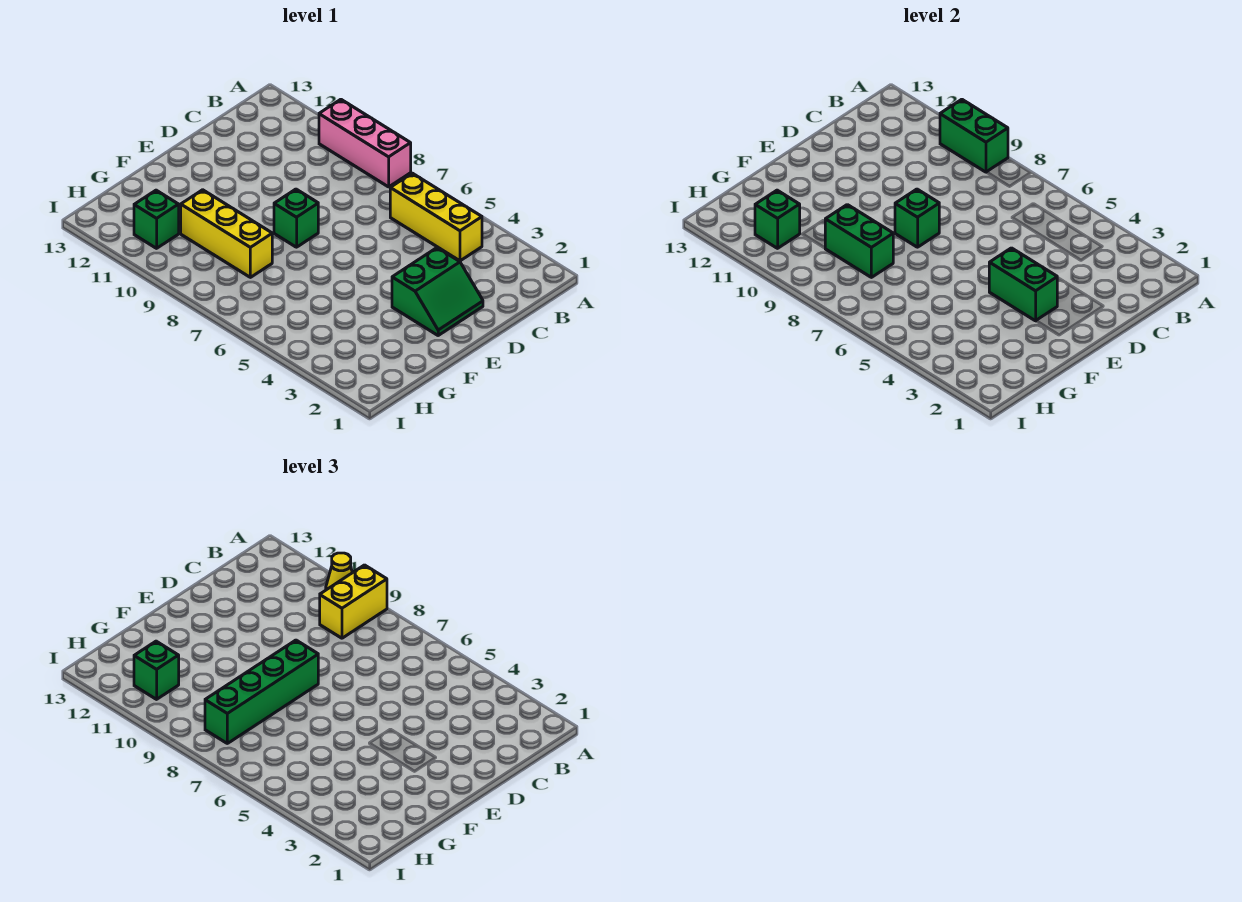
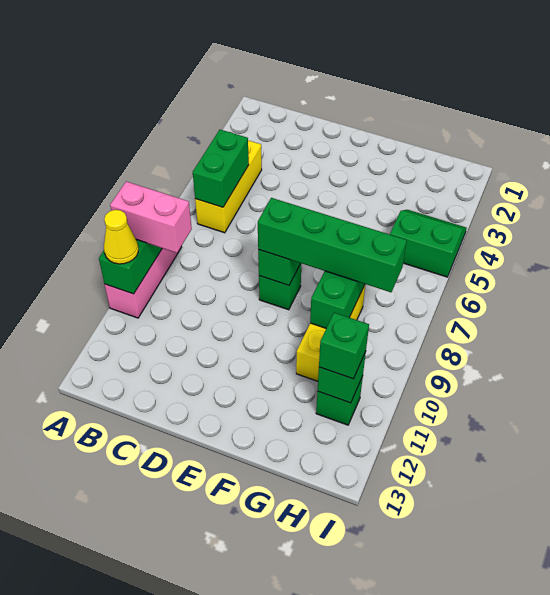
yellow brick A9:B9 level 3 -> pink brick A9:B9 level 3
green slope D2:E3 level 1 top 3 -> green slope H4:I5 level 1 top 5
green brick E3:E4 level 2 -> green brick B5:B6 level 2

